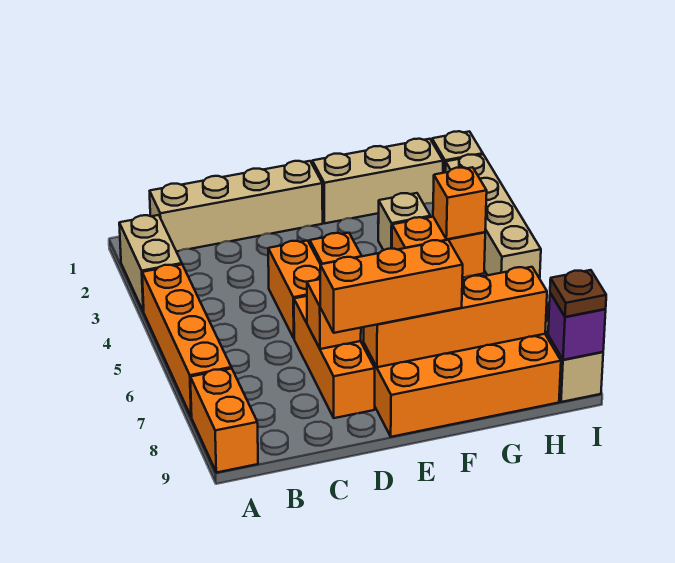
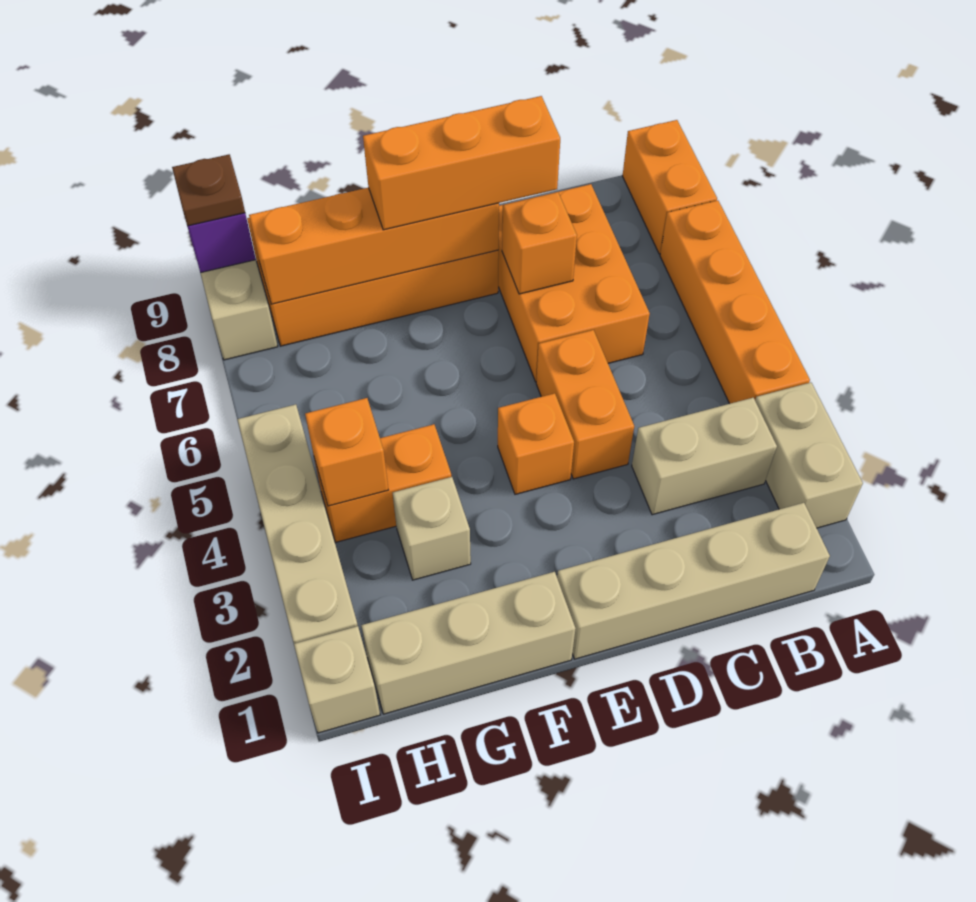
none -> tan brick B3:C3 level 1
orange brick D6:D8 level 1 -> orange brick C6:D8 level 1

